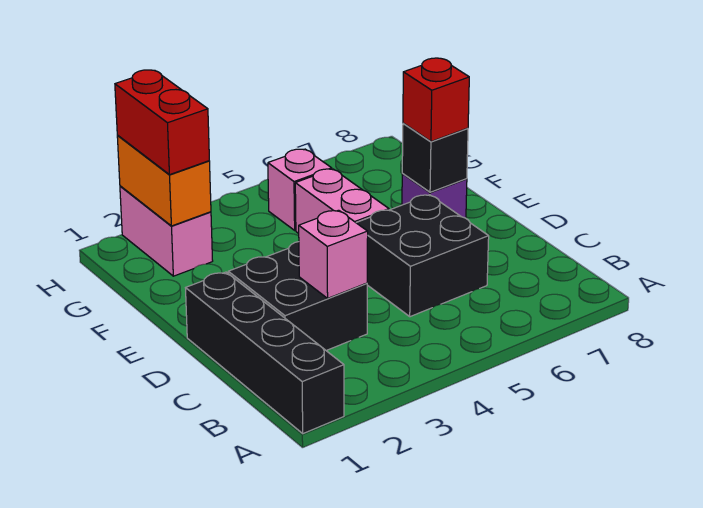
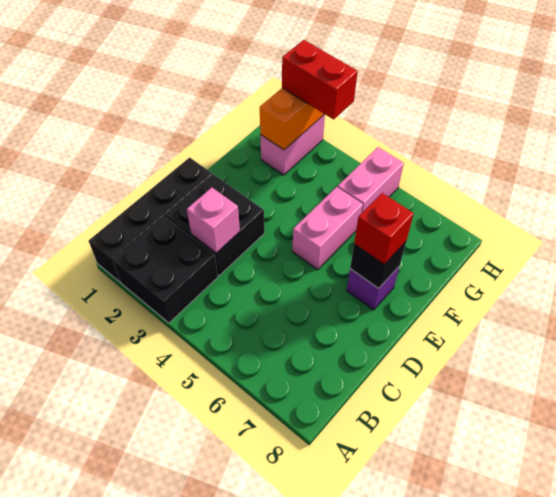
black brick C5:D6 level 1 -> black brick A2:B3 level 1
red brick G2:H2 level 3 -> red brick H2:H3 level 3
pink brick G5 level 1 -> pink brick G5:H5 level 1

